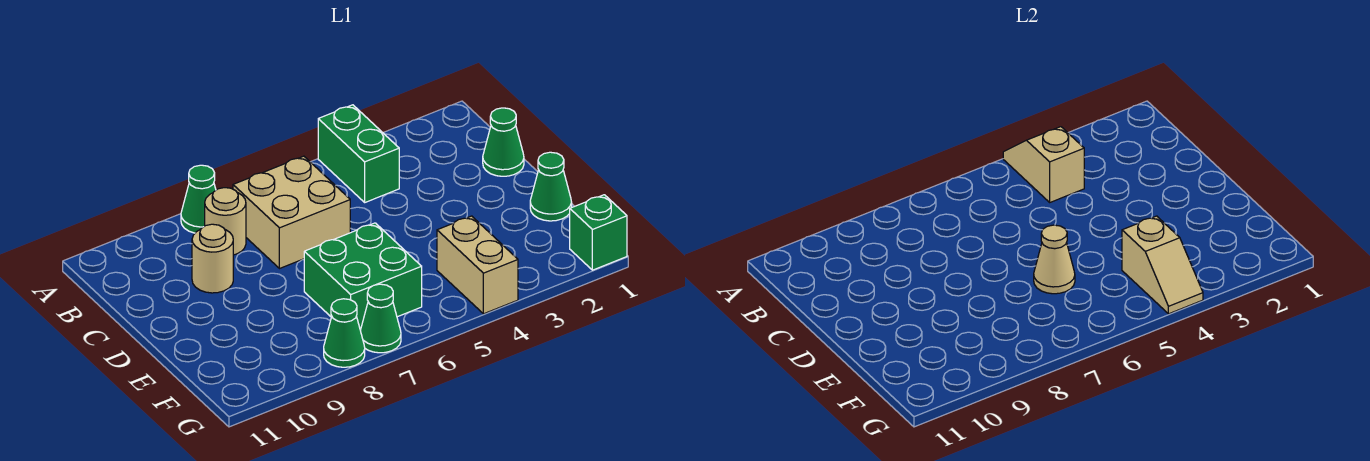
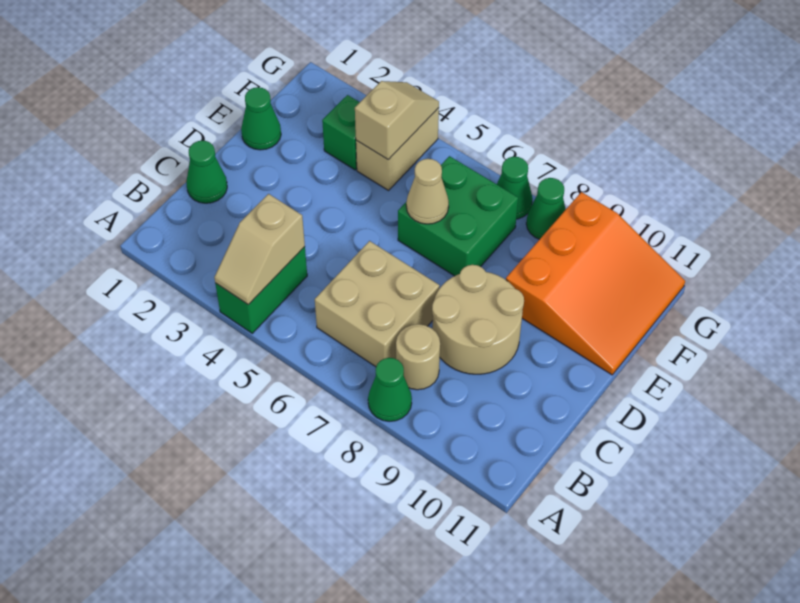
tan round brick C9 level 1 -> tan round brick C8:D9 level 1
none -> orange slope E9:G11 level 1 top 9
green brick G1 level 1 -> green brick F3 level 1

